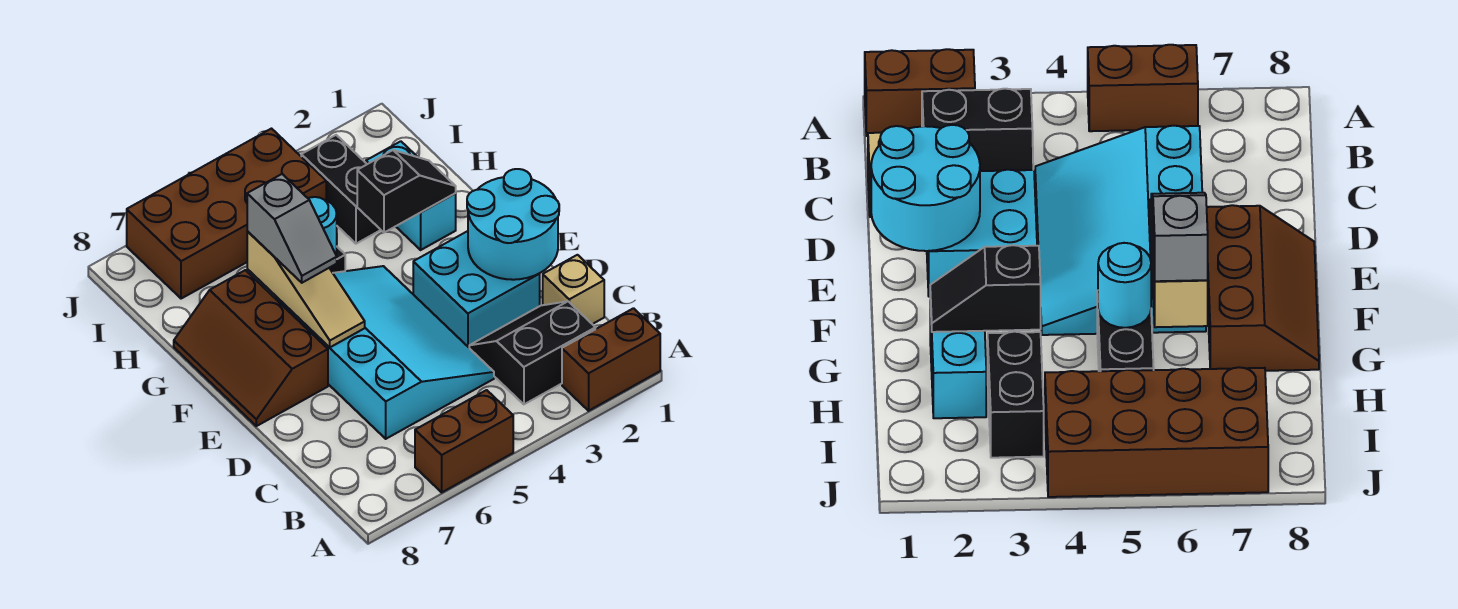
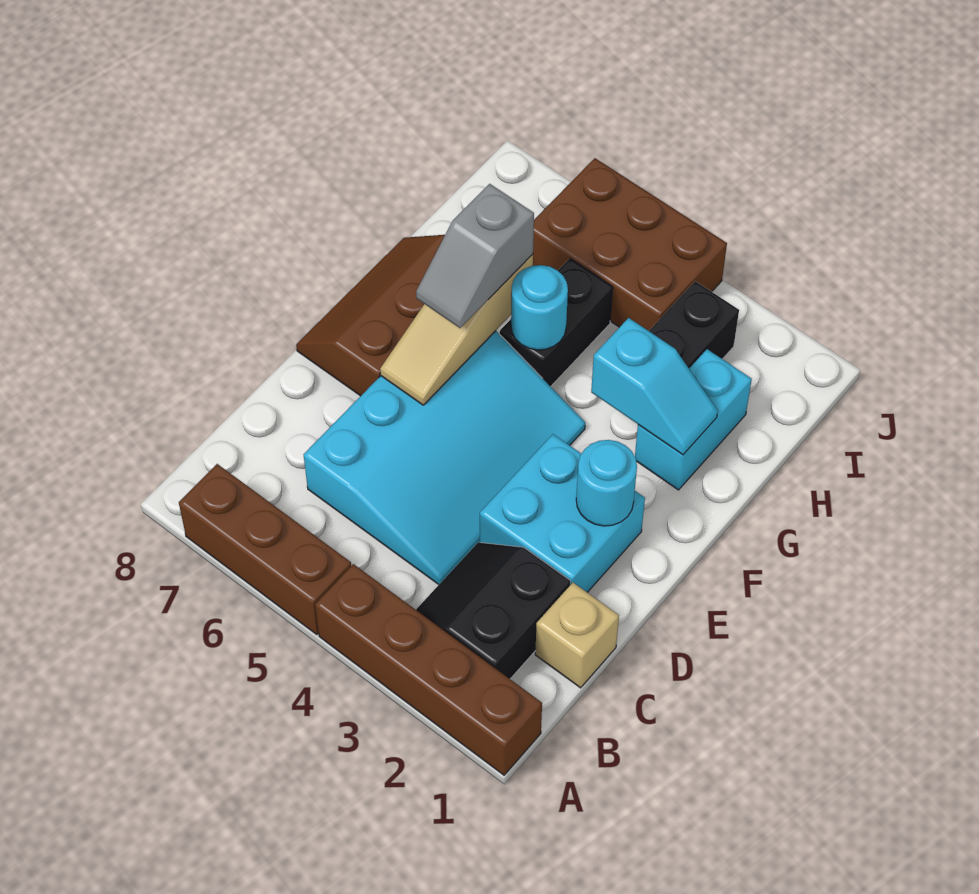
brown brick A1:A2 level 1 -> brown brick A1:A4 level 1
brown brick A5:A6 level 1 -> brown brick A5:A7 level 1
black slope B2:C3 level 1 top B -> black slope B2:C3 level 1 top 2
cyan round brick D1:E2 level 2 -> cyan round brick E2 level 2
black slope G2:G3 level 2 top 3 -> cyan slope G2:G3 level 2 top 3
brown brick I4:J7 level 1 -> brown brick I4:J6 level 1

